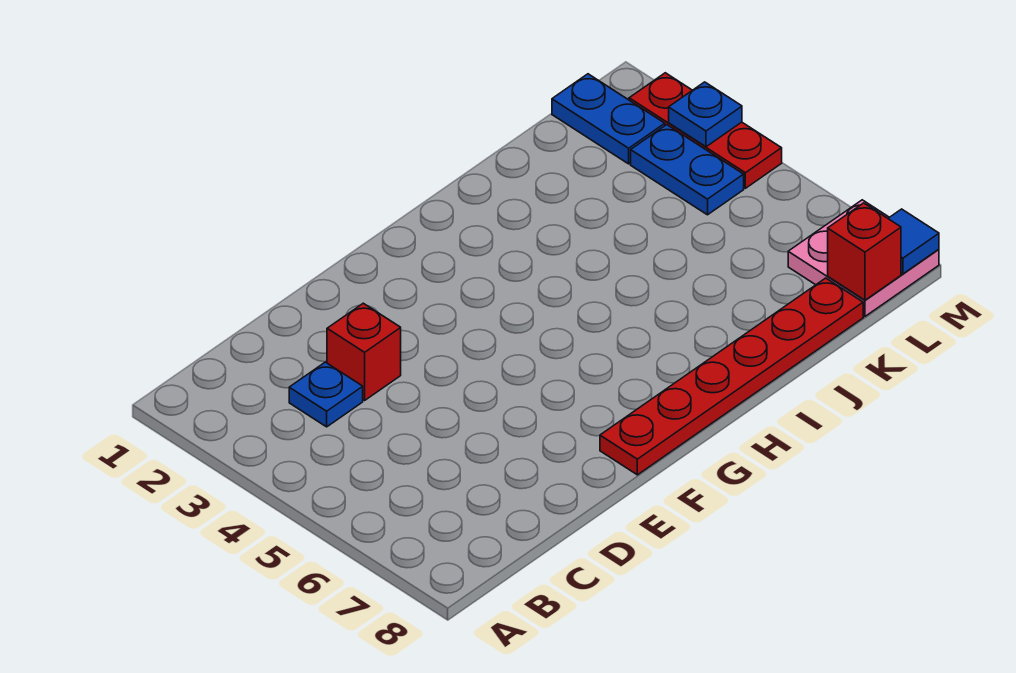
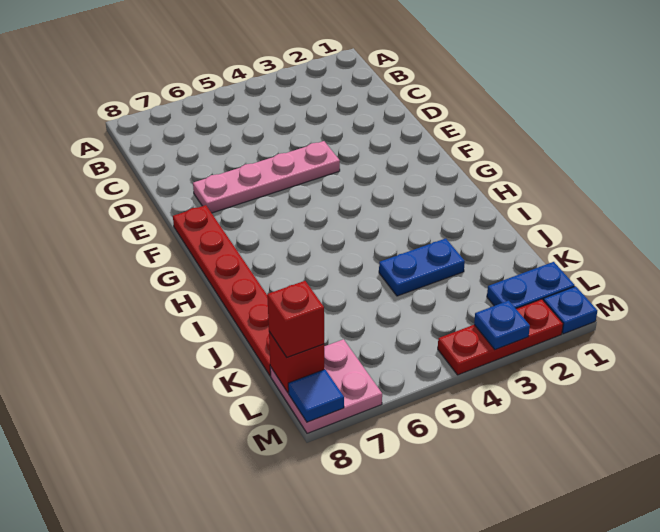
blue plate C3 level 1 -> blue plate M1 level 1
red brick D3 level 1 -> red brick L8 level 3
none -> pink plate E4:E7 level 1
blue plate L3:L4 level 1 -> blue plate J3:J4 level 1

